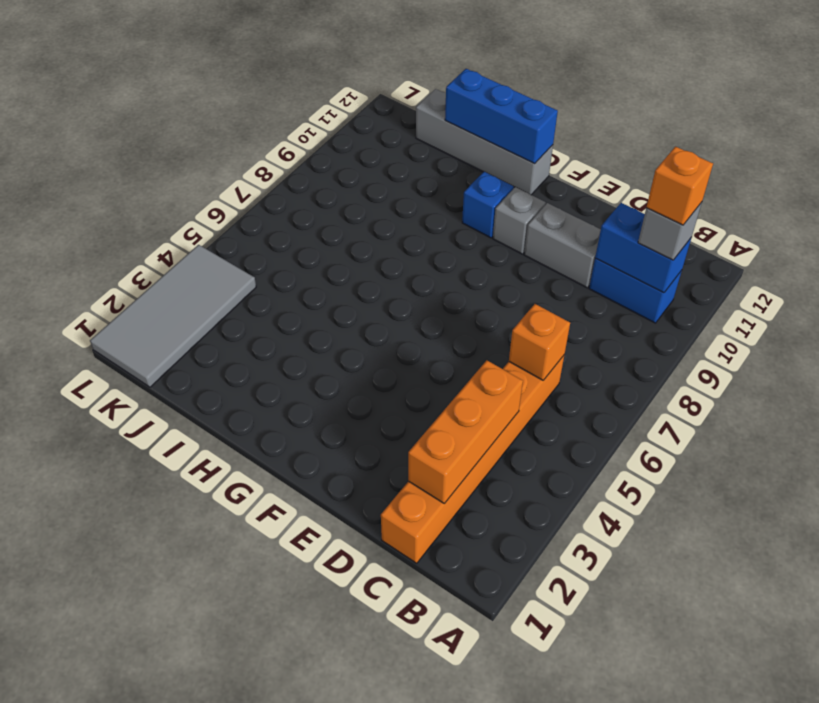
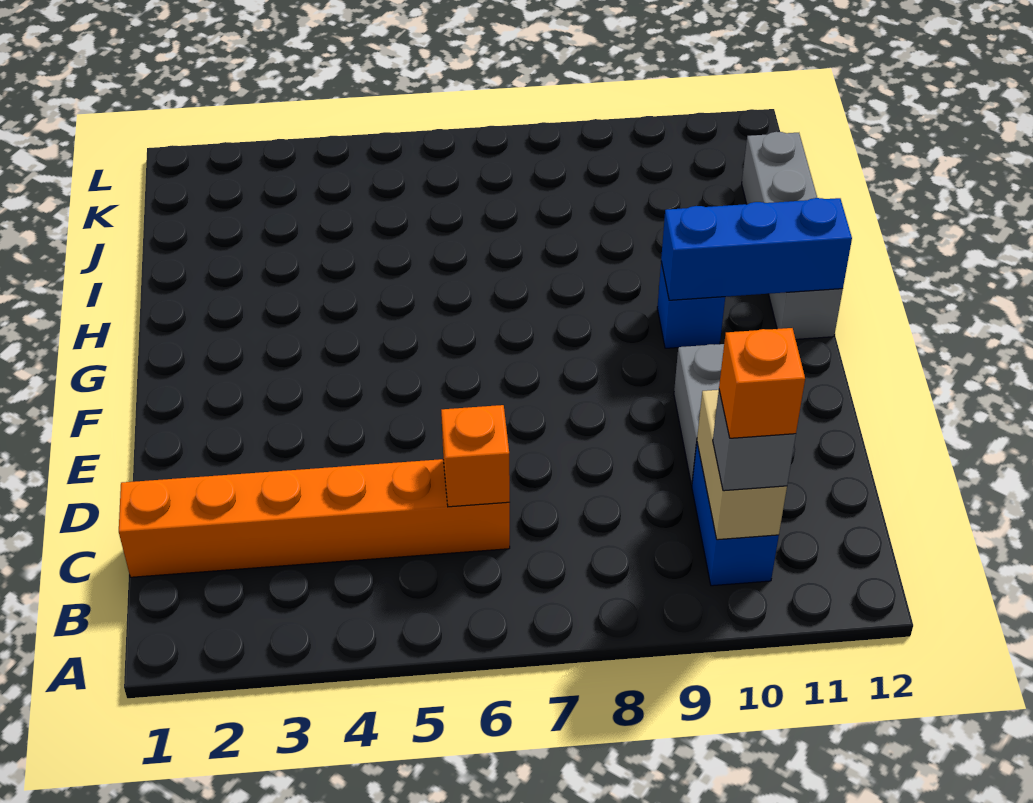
blue brick B10:C10 level 2 -> tan brick B10:C10 level 2
orange brick C2:C4 level 2 -> none
grey brick F10 level 1 -> none
blue brick G12:I12 level 2 -> blue brick G10:G12 level 2
grey tile K1:L4 level 1 -> none

